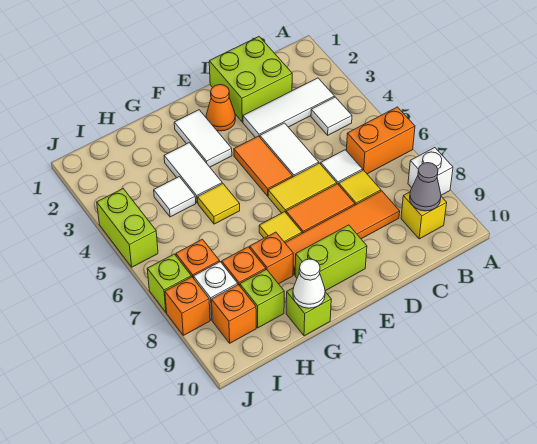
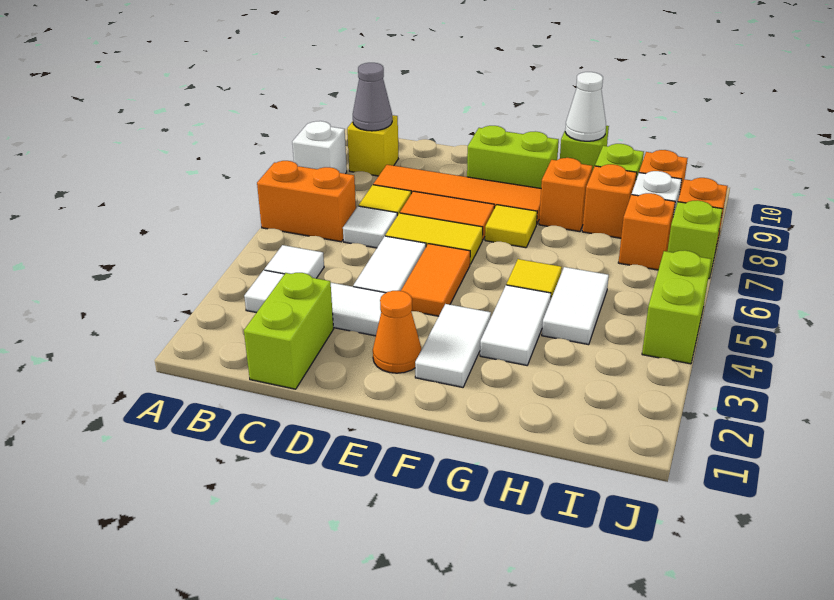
lime brick C1:D2 level 1 -> lime brick C1:C2 level 1
white tile H4 level 1 -> white tile H4:H5 level 1

